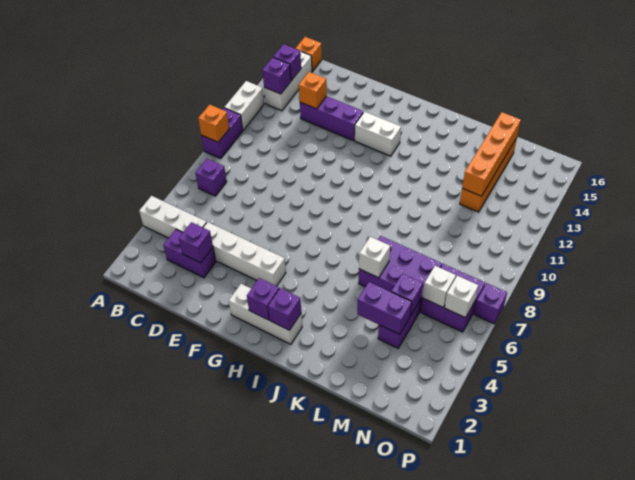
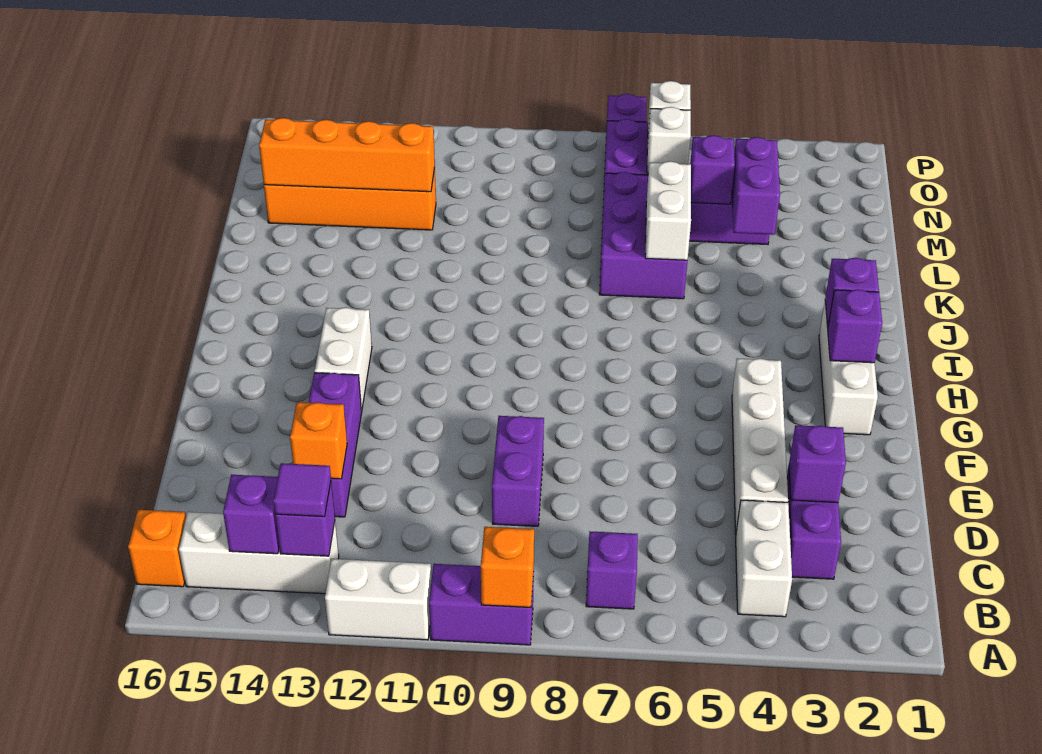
white brick A4:C4 level 1 -> white brick B4:C4 level 1
none -> purple tile B13 level 3
none -> purple brick D9:E9 level 1
white brick K6 level 2 -> white brick K6:L6 level 2

